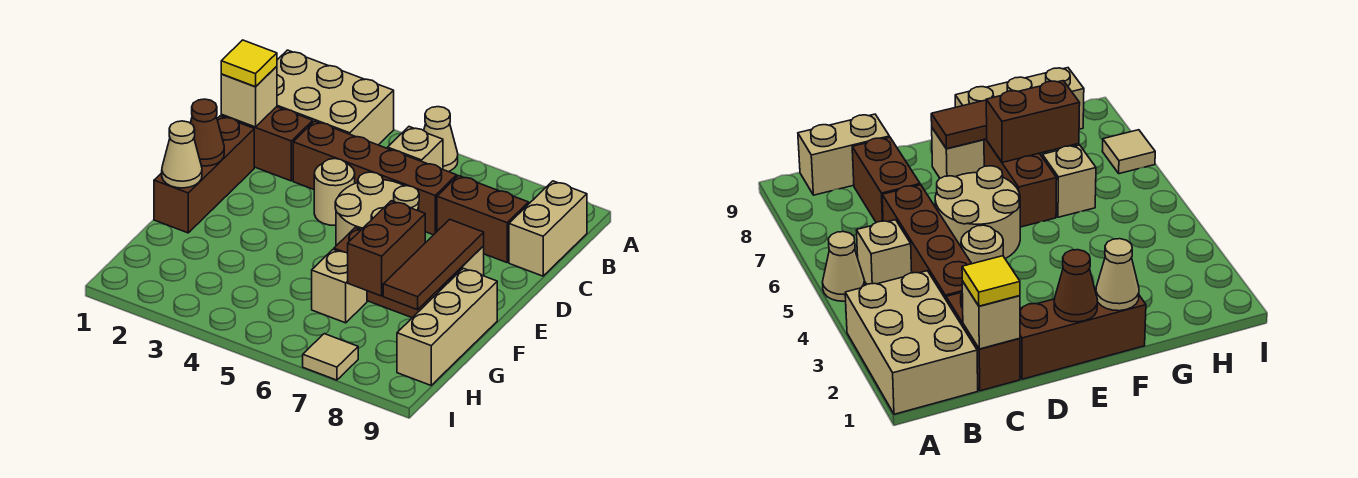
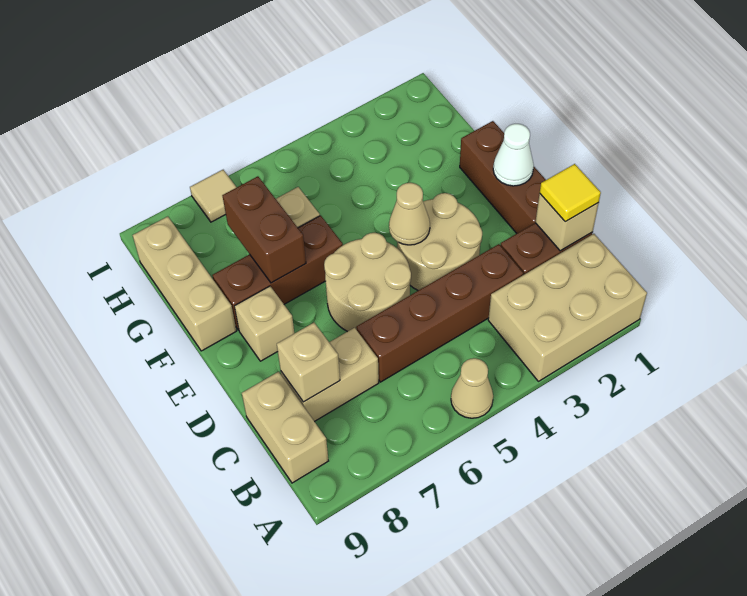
tan brick B5 level 1 -> tan brick C8 level 2
brown brick C7:C8 level 1 -> tan brick C7:C8 level 1
tan round brick D4 level 1 -> tan round brick D3:E4 level 1
brown cone E1 level 2 -> white cone E1 level 2
brown tile E8:G8 level 2 -> none
tan cone F1 level 2 -> tan cone E4 level 2

